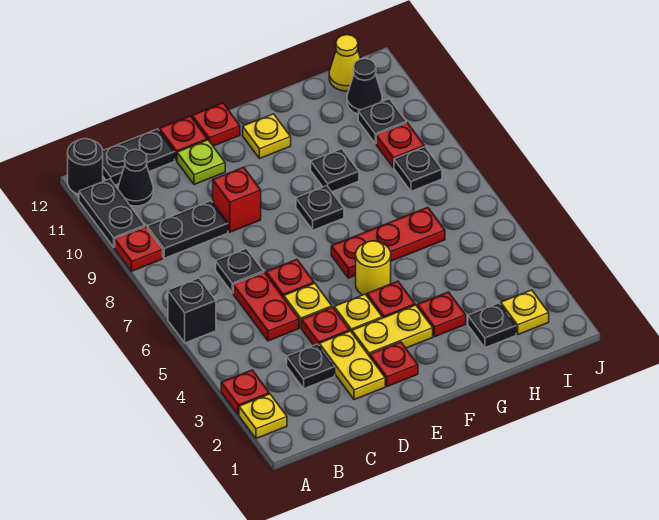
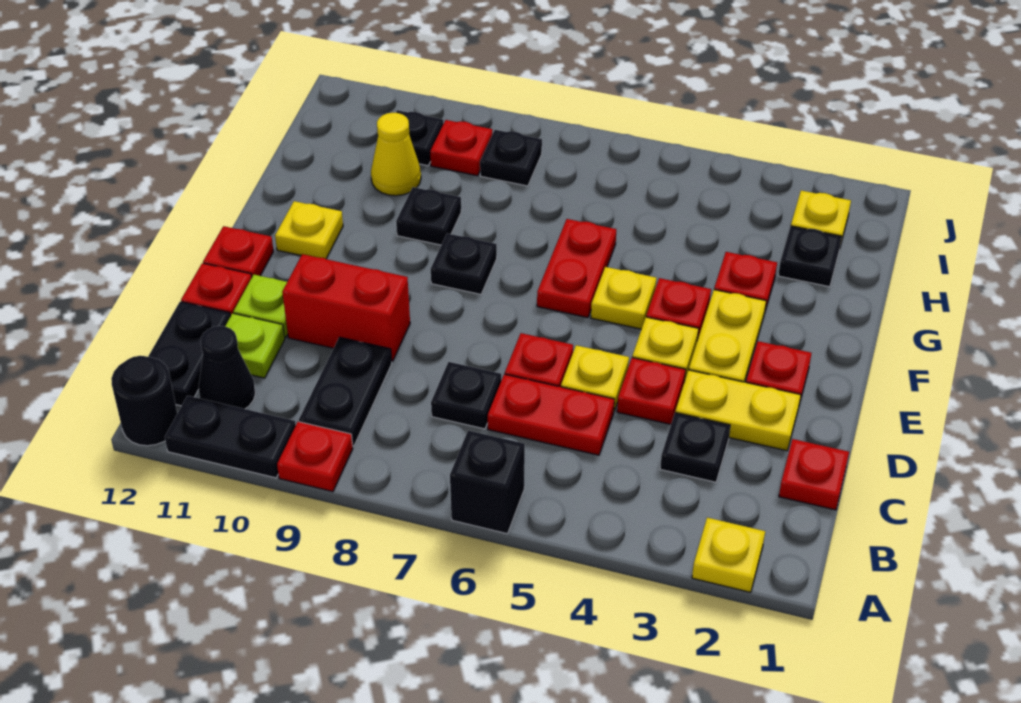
red plate A3 level 1 -> red plate C1 level 1
none -> lime plate C11 level 1
red brick D9 level 1 -> red brick D9:D10 level 1
yellow round brick F5 level 1 -> yellow plate F5 level 1
red plate F6:H6 level 1 -> red plate F6:G6 level 1
black cone I11 level 1 -> none
yellow cone I12 level 1 -> yellow cone H10 level 1

